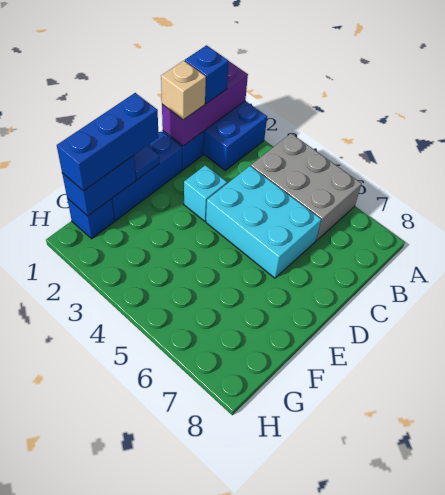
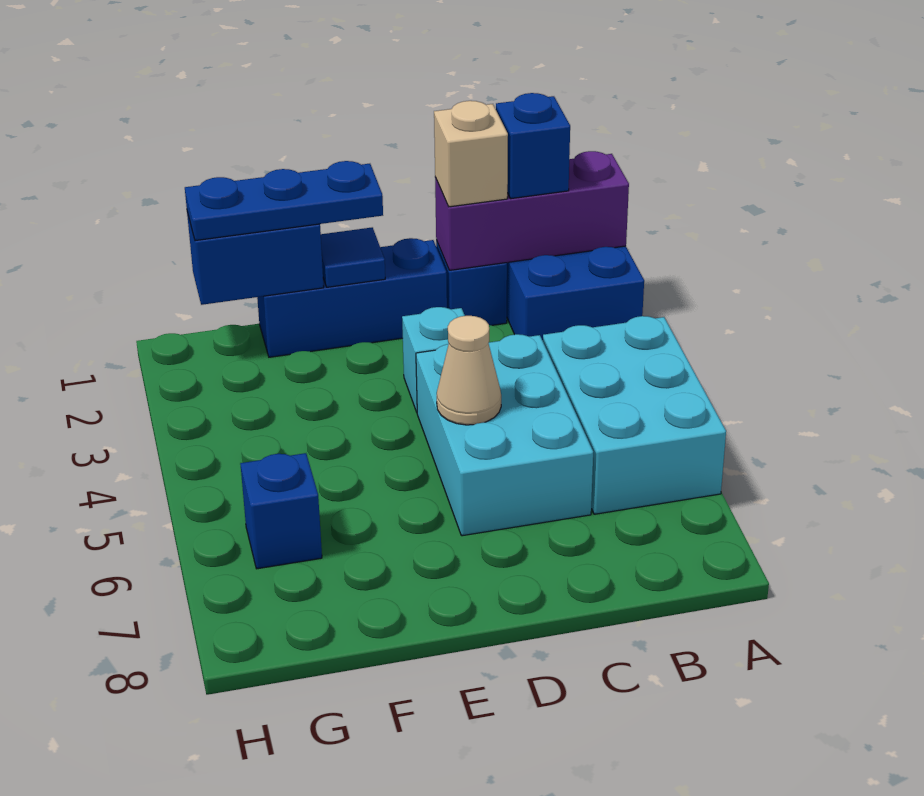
grey brick A4:B6 level 1 -> cyan brick A4:B6 level 1
none -> tan cone D5 level 2
blue brick E1:G1 level 3 -> blue plate E1:G1 level 3
blue brick G1 level 1 -> blue brick G6 level 1

